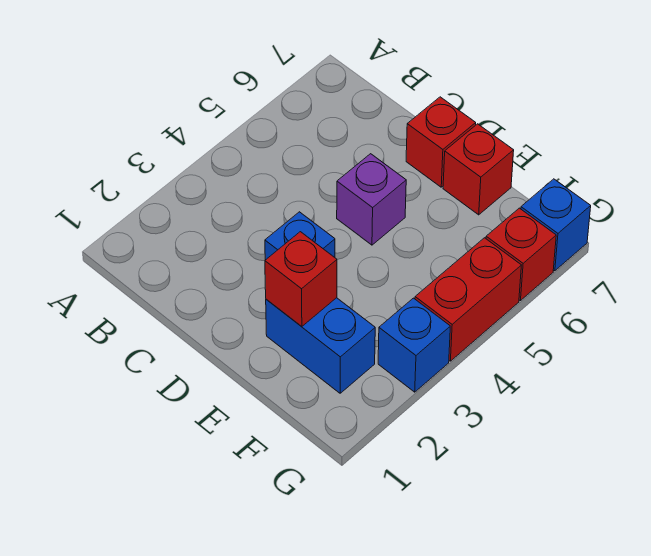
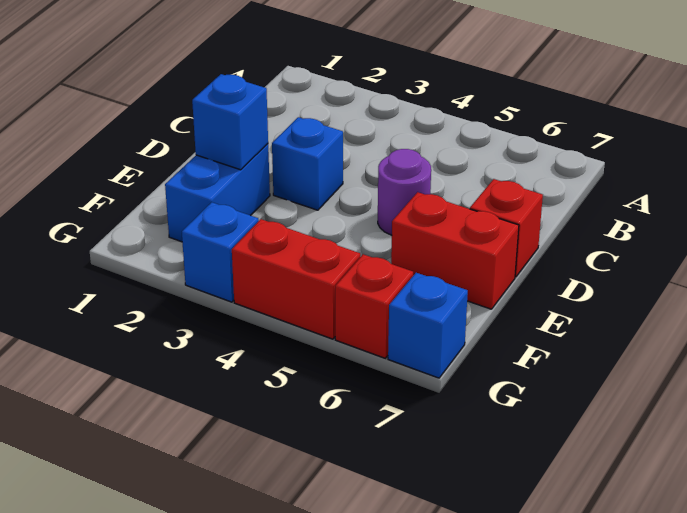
purple brick D5 level 1 -> purple round brick D5 level 1
red brick E2 level 2 -> blue brick E2 level 2
red brick E7 level 1 -> red brick E6:E7 level 1

